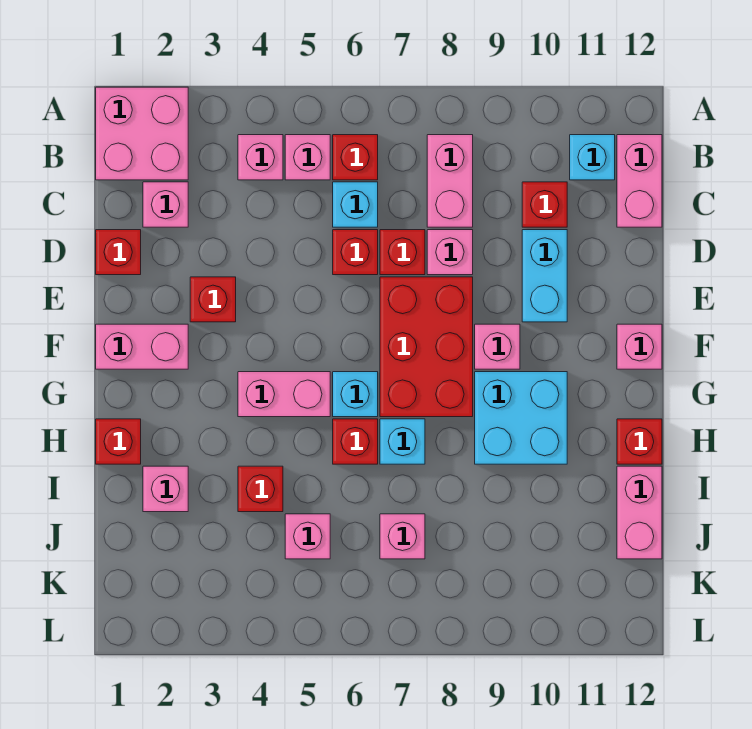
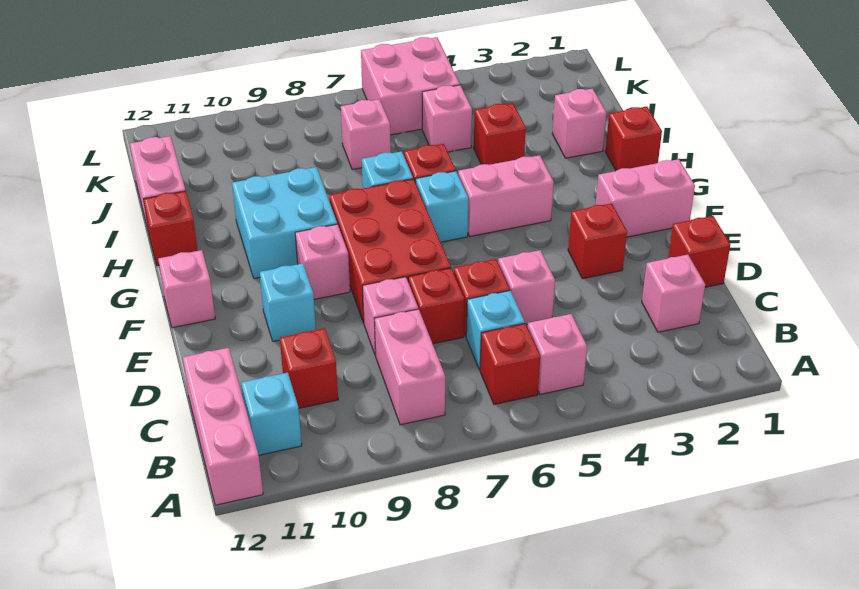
pink brick A1:B2 level 1 -> pink brick K5:L6 level 1
pink brick B4 level 1 -> pink brick D5 level 1
pink brick B12:C12 level 1 -> pink brick A12:C12 level 1
cyan brick D10:E10 level 1 -> cyan brick E10 level 1

